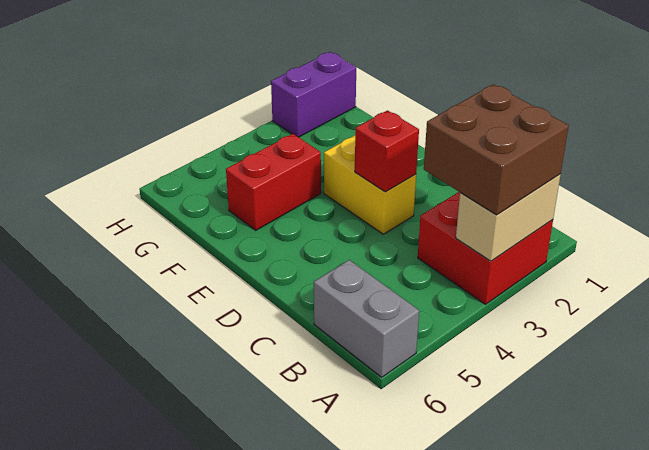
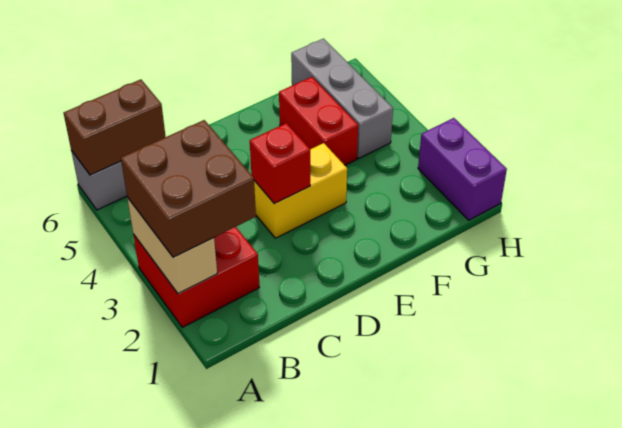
none -> brown brick A6:B6 level 2
none -> grey brick G4:G6 level 1

